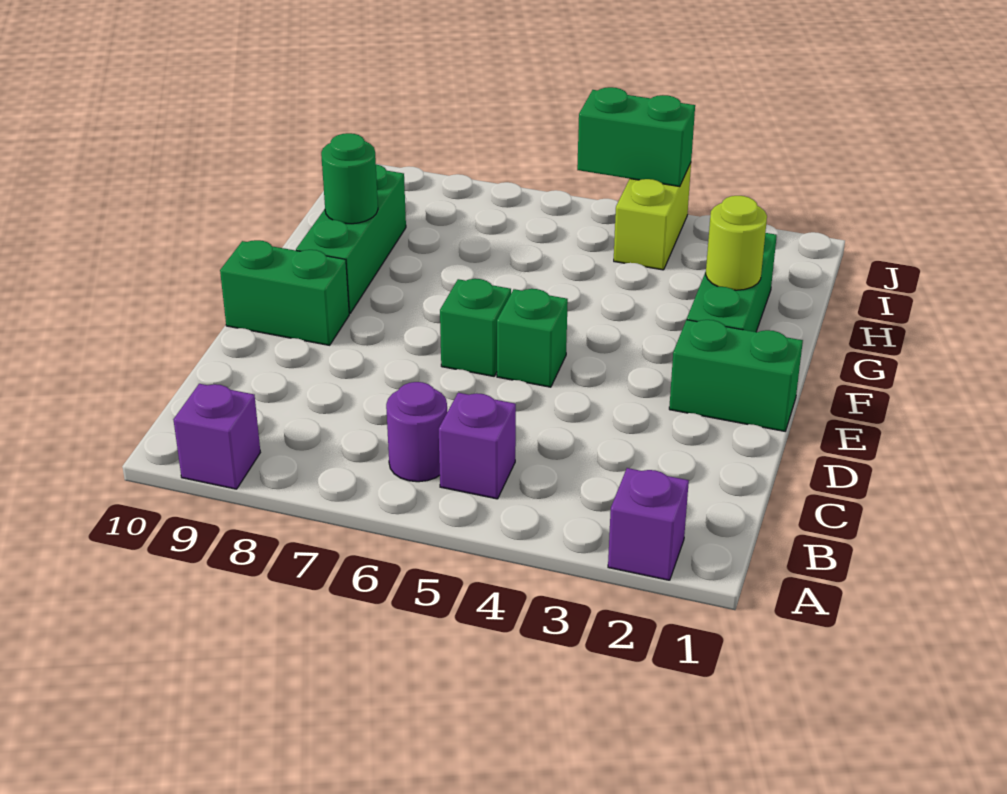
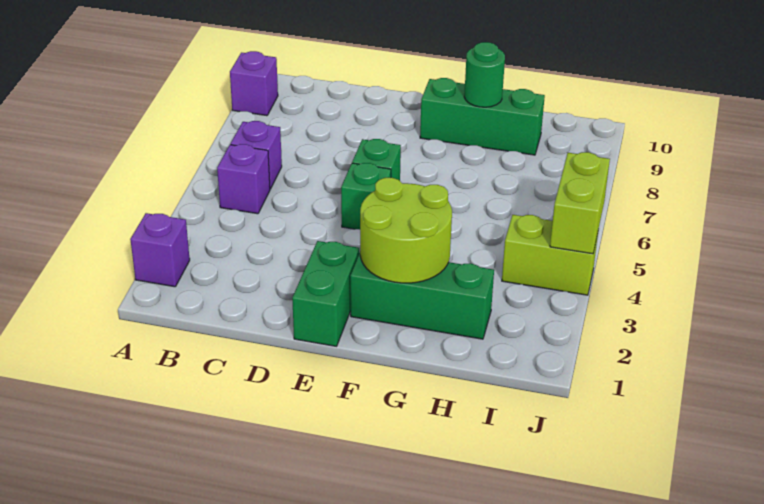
purple round brick B6 level 1 -> purple brick B6 level 1
green brick E9:E10 level 1 -> none
lime round brick G2 level 2 -> lime round brick F2:G3 level 2
green brick J4:J5 level 2 -> lime brick J4:J5 level 2

